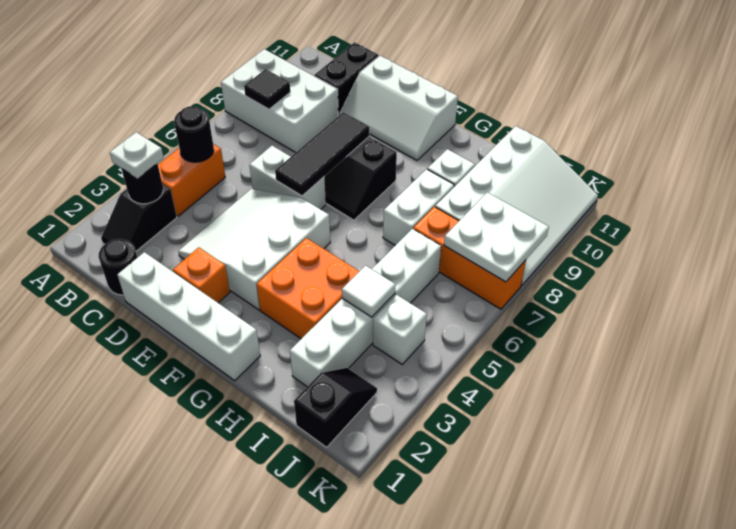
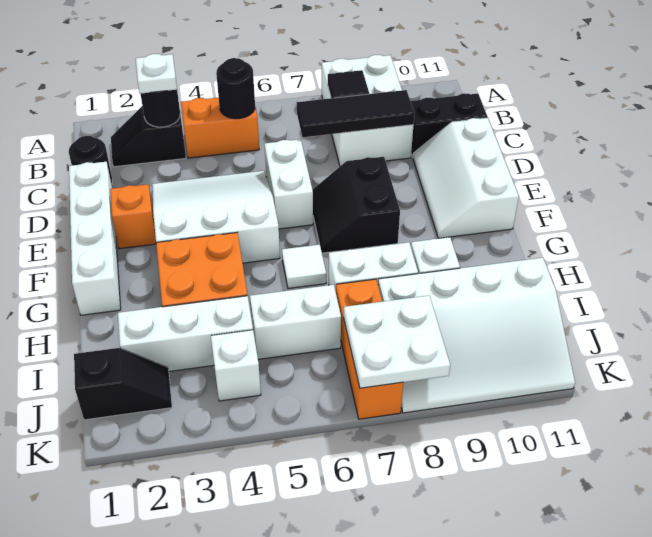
black tile E6:E8 level 2 -> black tile C7:C9 level 2
white tile I4 level 2 -> white tile G6 level 1

